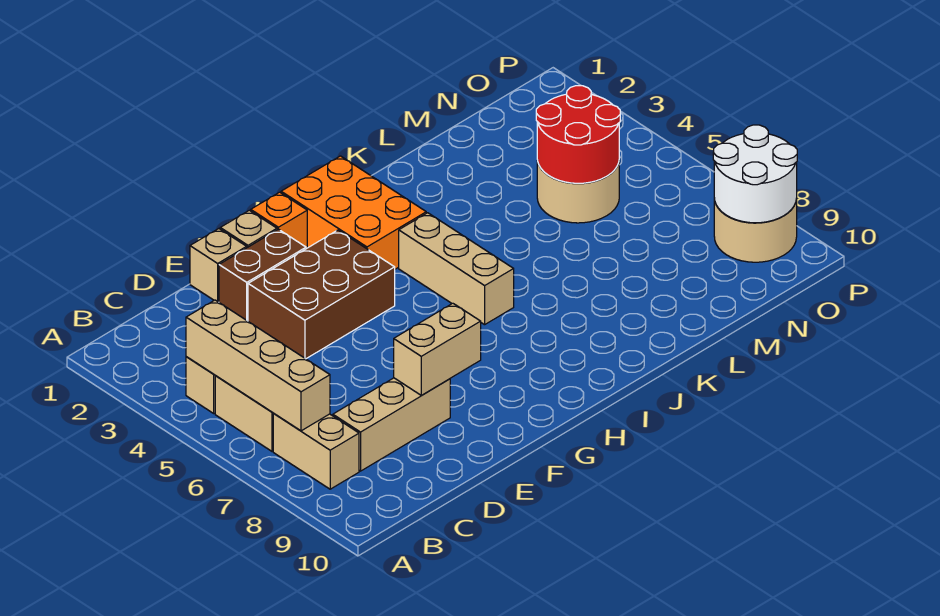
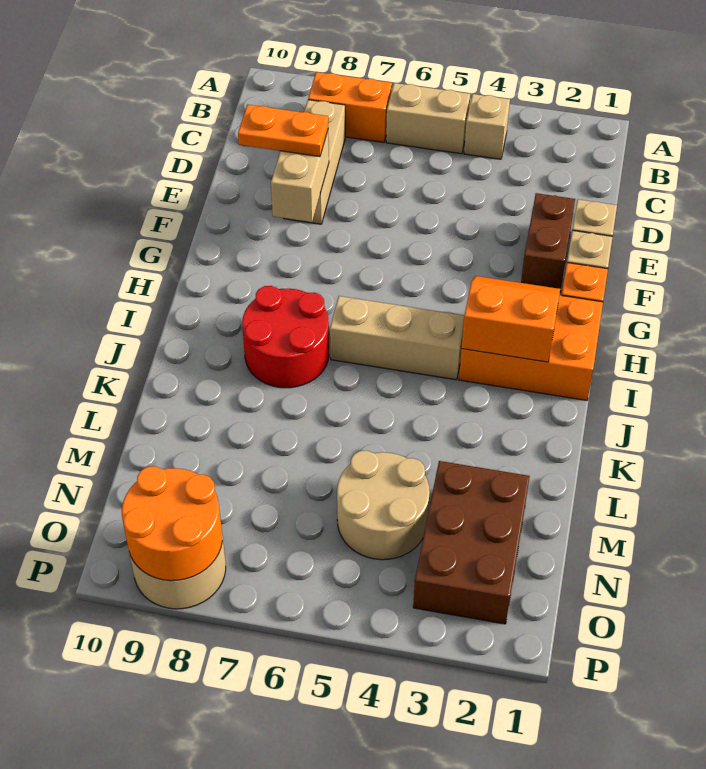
tan brick B4:B7 level 2 -> none
tan brick B7:B8 level 1 -> orange brick B7:B8 level 1
brown brick E3:G4 level 1 -> brown brick M2:O3 level 1
none -> orange plate E8:E9 level 3
none -> orange slope H2:I3 level 2 top I
red round brick M4:N5 level 2 -> red round brick I7:J8 level 1
white round brick O8:P9 level 2 -> orange round brick O8:P9 level 2

